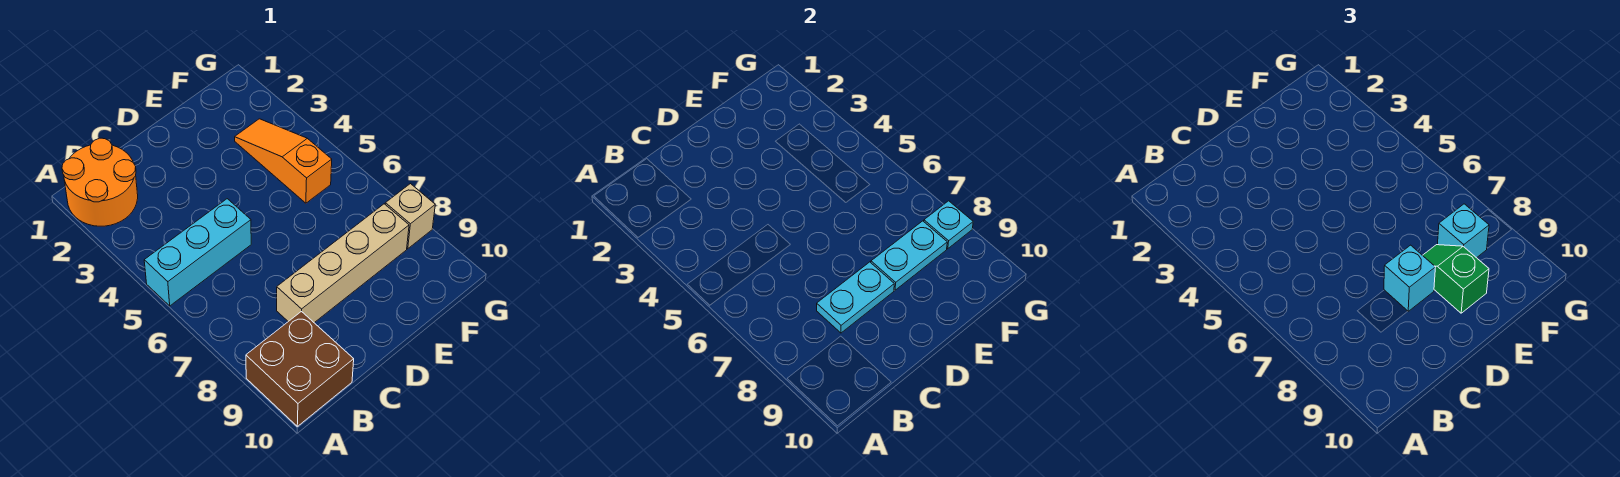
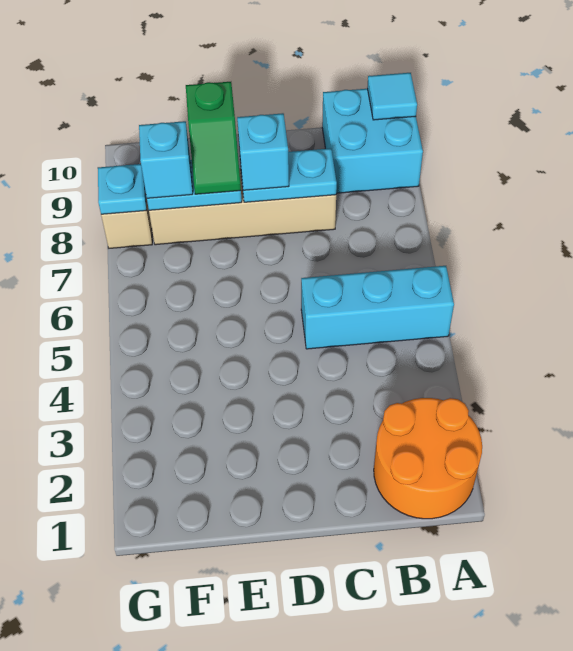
brown brick A9:B10 level 1 -> cyan brick A9:B10 level 1
none -> cyan tile A10 level 2
orange slope F3:F5 level 1 top 5 -> none

